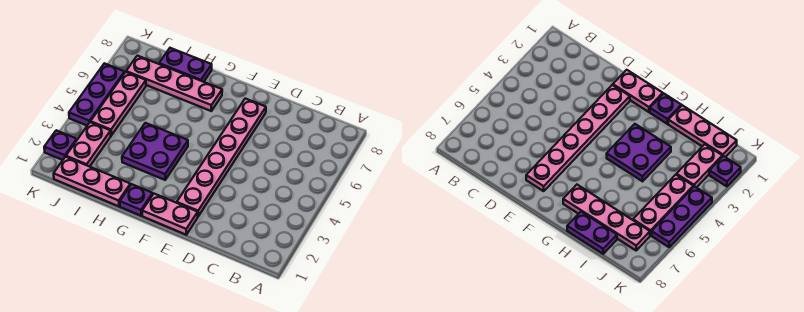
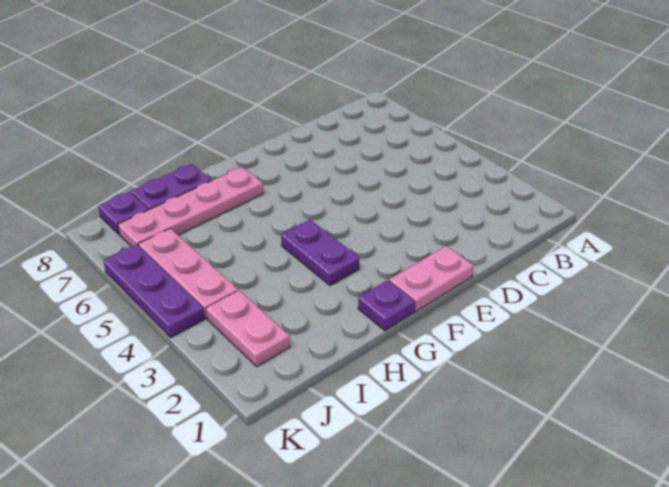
pink plate E2:E7 level 1 -> none
purple plate G3:H4 level 1 -> purple plate G3:G4 level 1
pink plate H1:J1 level 1 -> none
purple plate K2 level 1 -> purple plate J8 level 1

